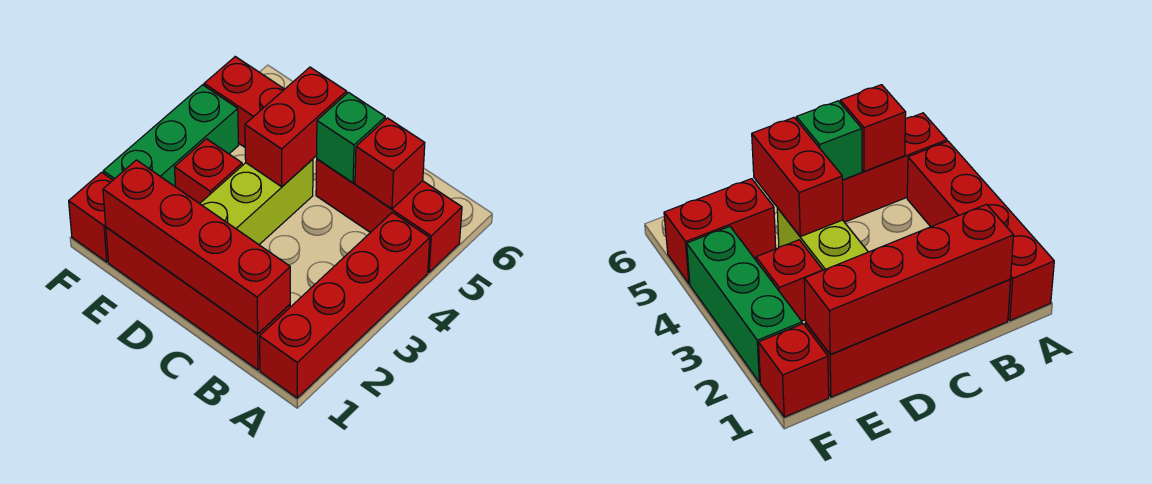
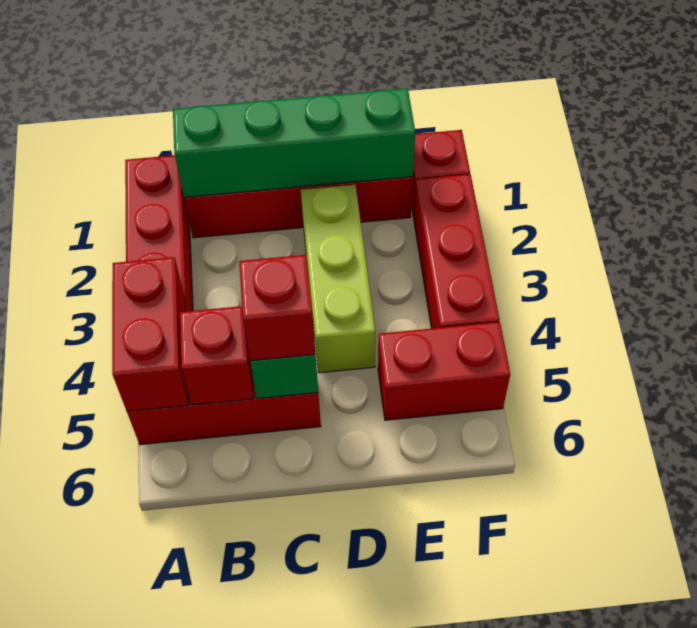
red brick B1:E1 level 2 -> green brick B1:E1 level 2
red brick D4:D5 level 2 -> red brick A4:A5 level 2
red brick E3 level 1 -> red brick C5 level 3
green brick F2:F4 level 1 -> red brick F2:F4 level 1

